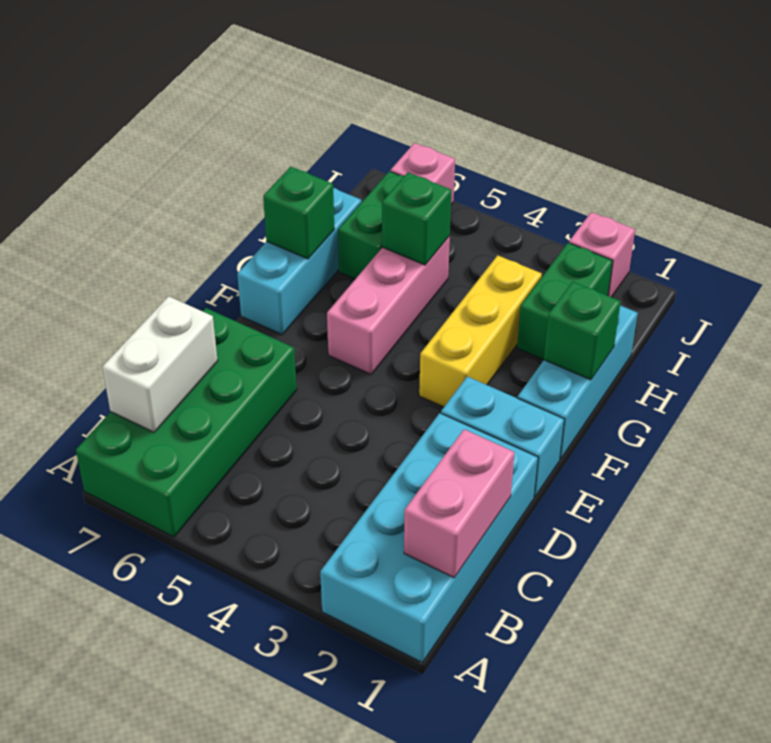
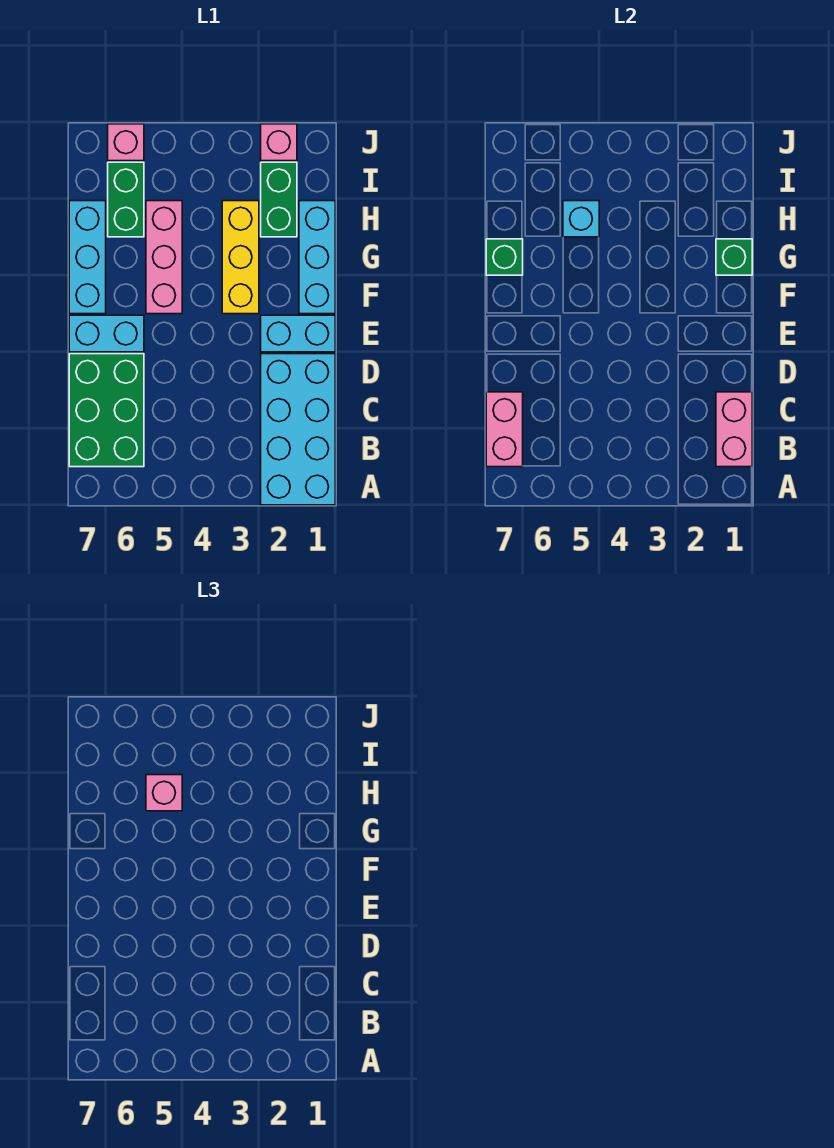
green brick A6:D7 level 1 -> green brick B6:D7 level 1
white brick B7:C7 level 2 -> pink brick B7:C7 level 2
none -> cyan brick E6:E7 level 1
green brick H5 level 2 -> cyan brick H5 level 2
none -> pink brick H5 level 3

